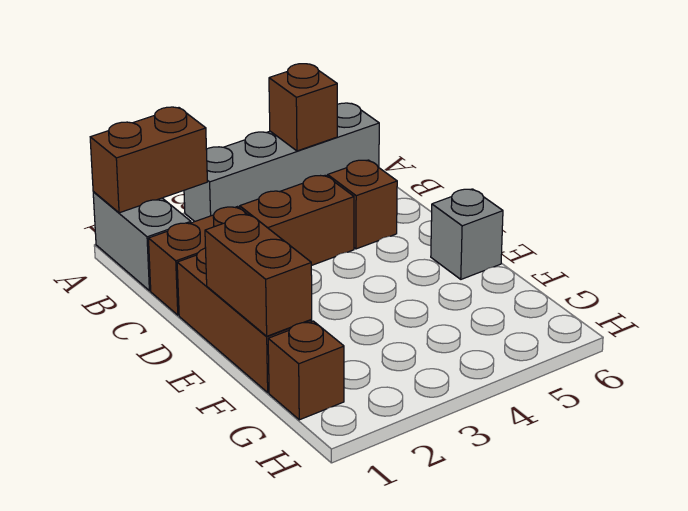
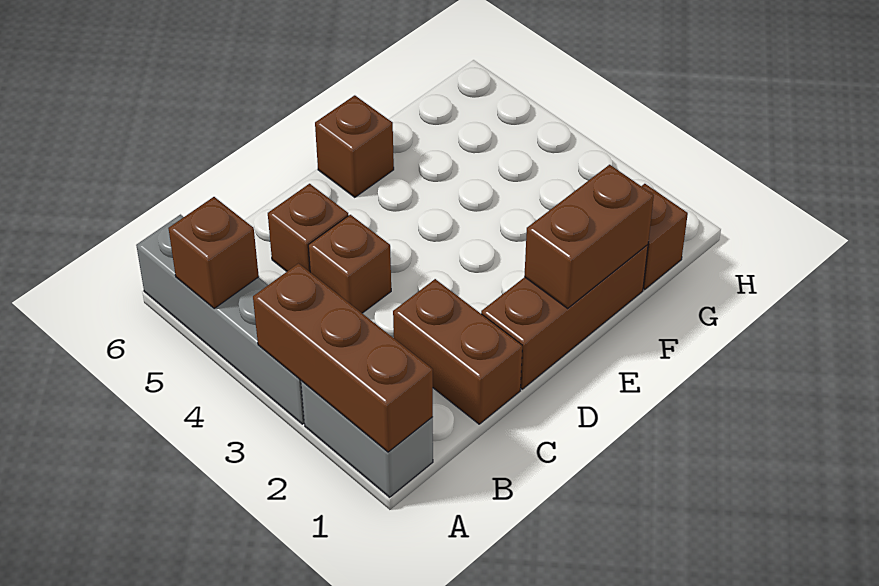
grey brick A1:B1 level 1 -> grey brick A1:A2 level 1
brown brick A1:A2 level 2 -> brown brick A1:A3 level 2
brown brick C3:C4 level 1 -> brown brick C4 level 1
grey brick E6 level 1 -> brown brick E6 level 1

